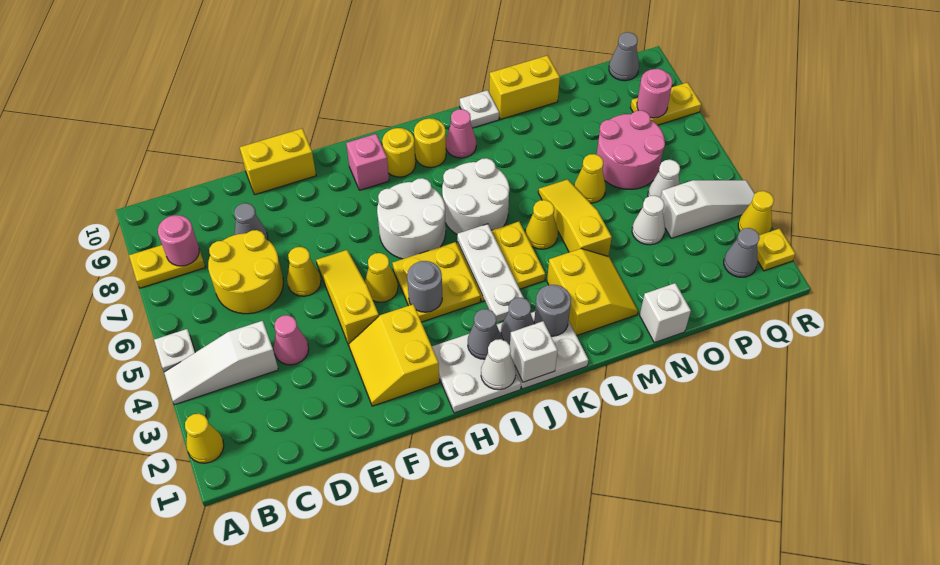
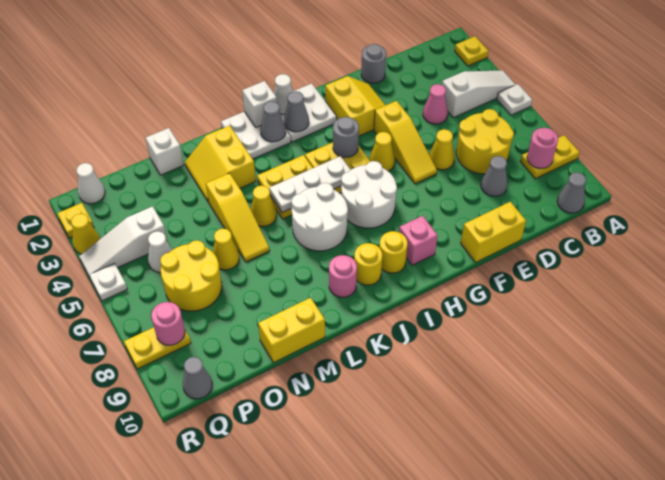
yellow cone A2 level 1 -> yellow plate A2 level 1
white plate J3:J5 level 2 -> white plate I5:K5 level 2
grey round brick K2 level 2 -> grey round brick E1 level 1
pink cone K9 level 1 -> pink round brick K9 level 1
white plate L10 level 1 -> white plate R5 level 1
white cone O4 level 1 -> white cone Q1 level 1
pink round brick O6:P7 level 1 -> yellow round brick O6:P7 level 1
grey cone Q2 level 1 -> grey cone B10 level 1

